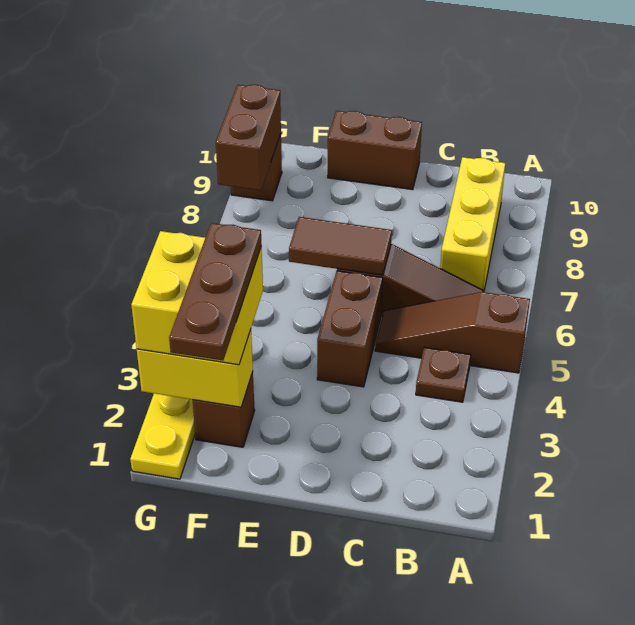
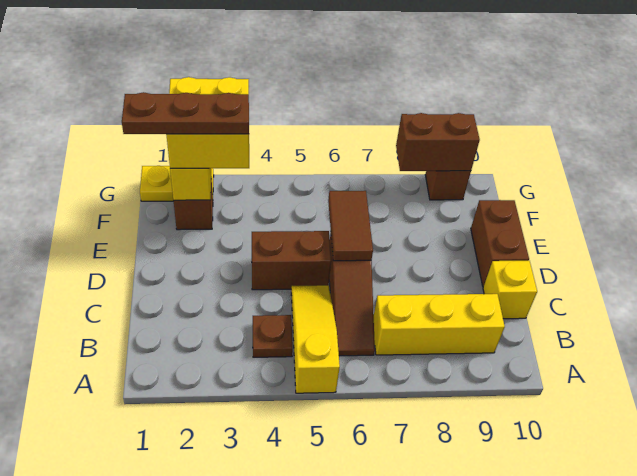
brown slope A5:C5 level 1 top A -> yellow slope A5:C5 level 1 top A
none -> yellow brick C10 level 1

